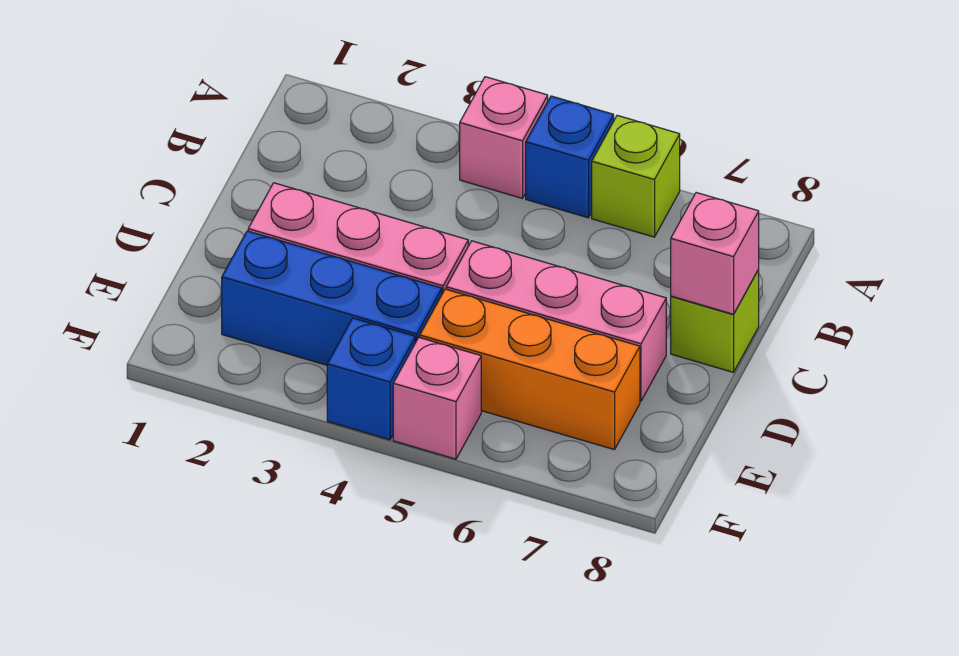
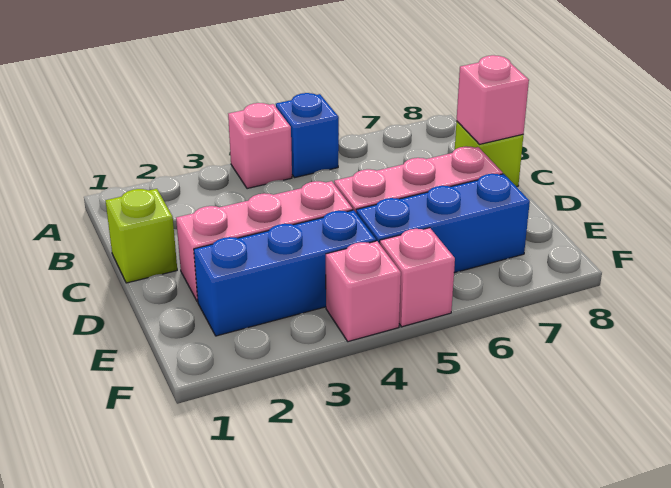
lime brick A6 level 1 -> lime brick C1 level 1
orange brick E5:E7 level 1 -> blue brick E5:E7 level 1
blue brick F4 level 1 -> pink brick F4 level 1

